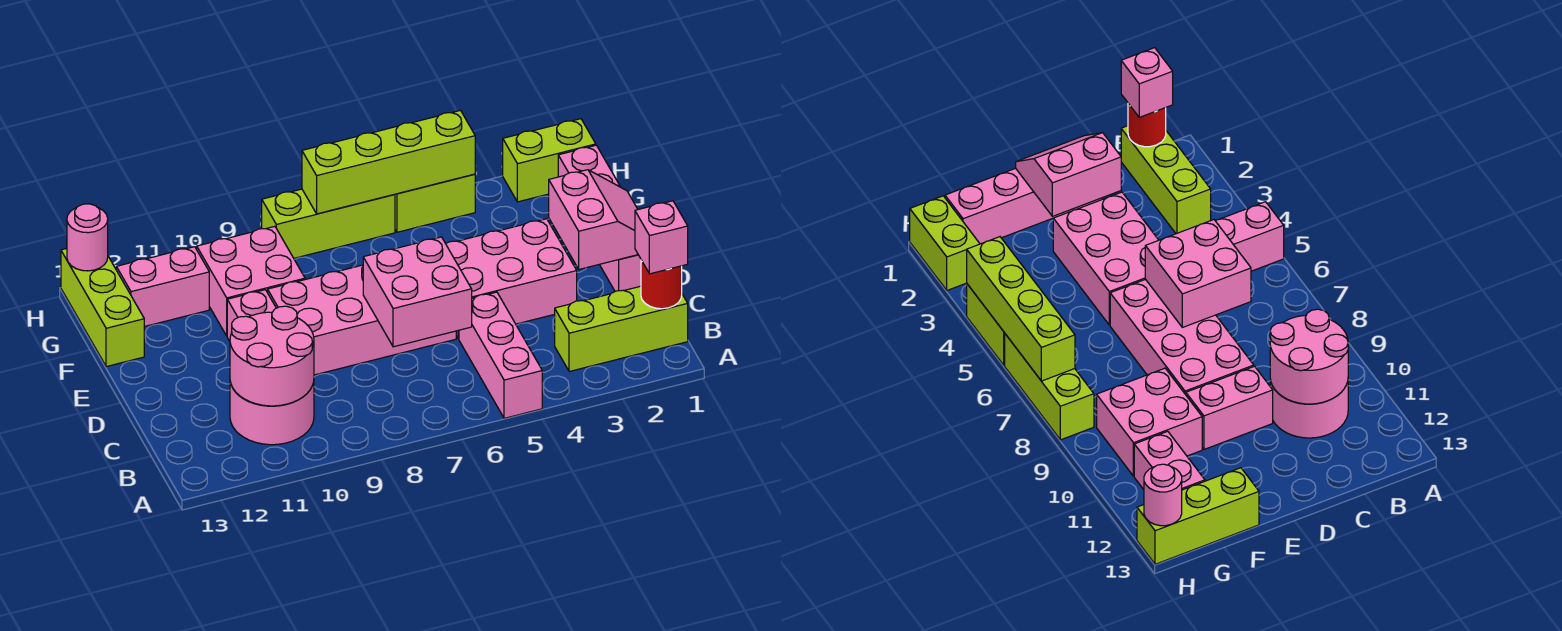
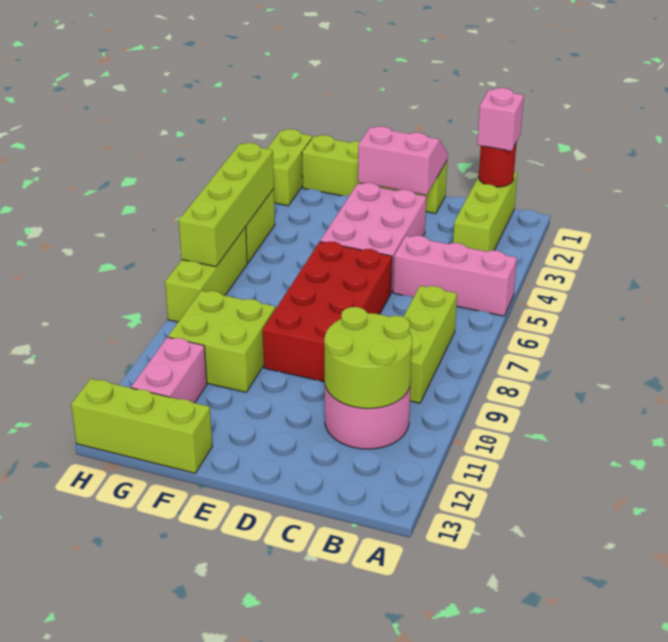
none -> lime brick B7:B9 level 1
pink round brick B10:C11 level 2 -> lime round brick B10:C11 level 2
pink brick C6:D7 level 2 -> none
pink brick D1:G1 level 1 -> lime brick D1:G1 level 1
pink brick D6:E9 level 1 -> red brick D6:E9 level 1
pink brick D10:E10 level 1 -> none
pink brick F9:G10 level 1 -> lime brick F9:G10 level 1
pink round brick H13 level 2 -> none

